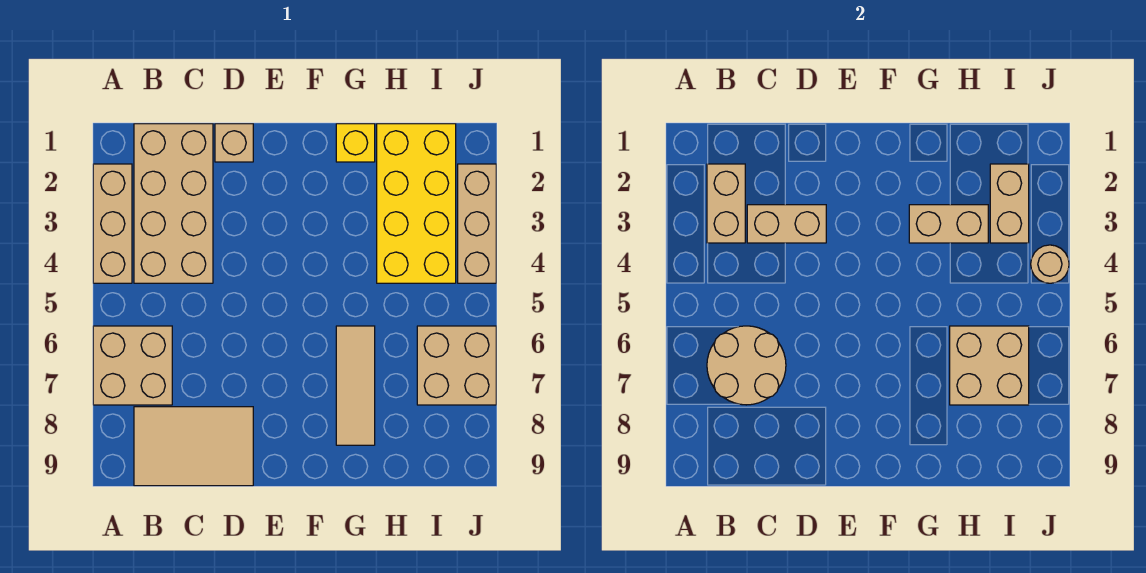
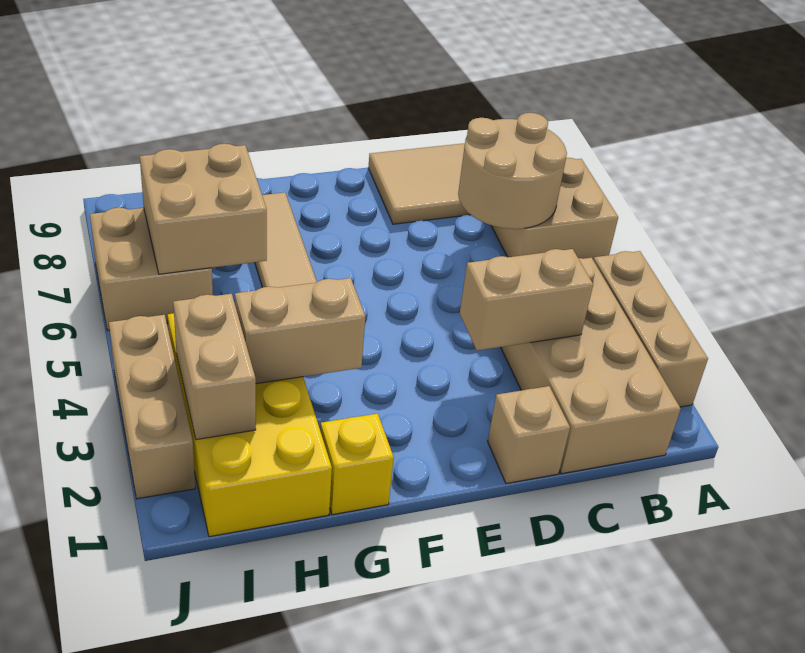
tan brick B2:B3 level 2 -> none
tan round brick J4 level 2 -> none

